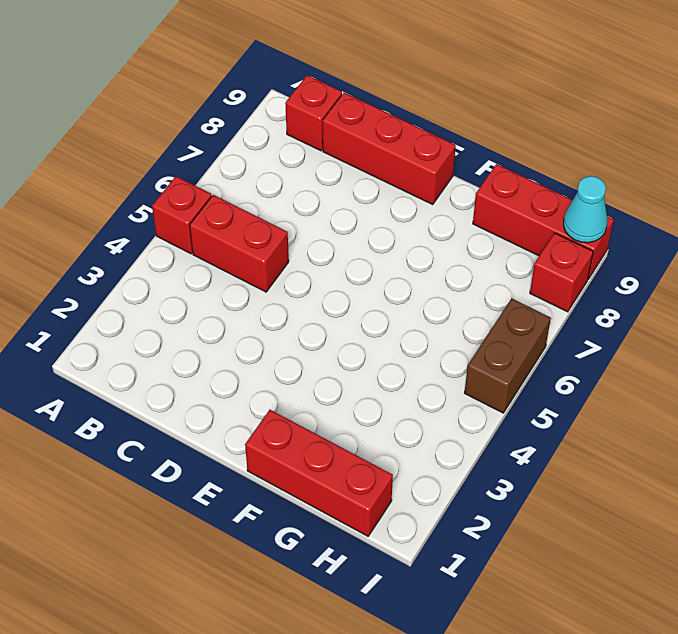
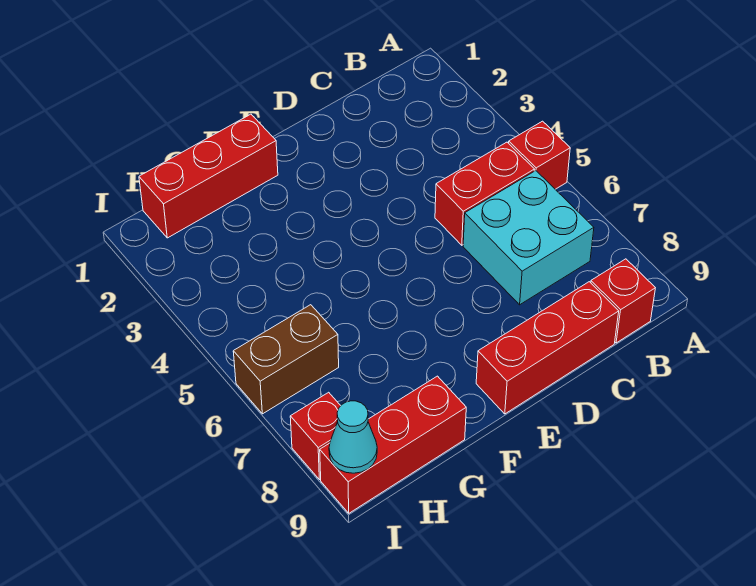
none -> cyan brick B6:C7 level 1
brown brick I5:I6 level 1 -> brown brick H6:I6 level 1

